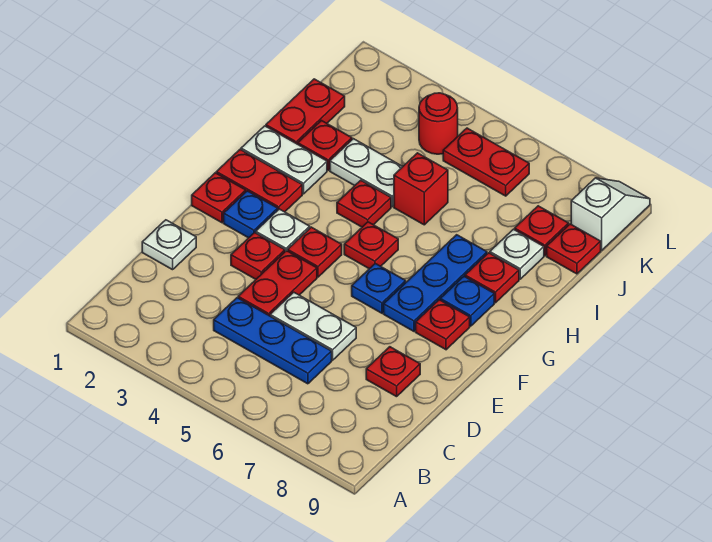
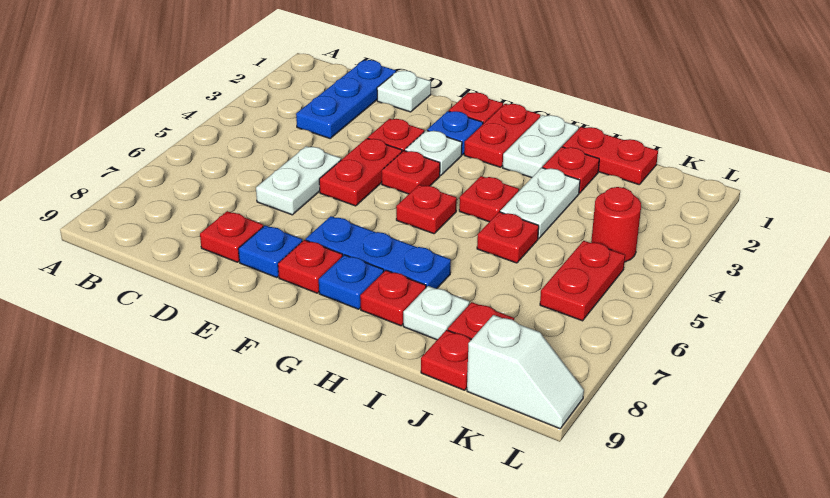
blue plate C4:C6 level 1 -> blue plate C1:C3 level 1
red plate D4:E4 level 1 -> red plate E4:E5 level 1
blue plate F6 level 1 -> blue plate E8 level 1
red brick I5 level 1 -> red plate I5 level 1

